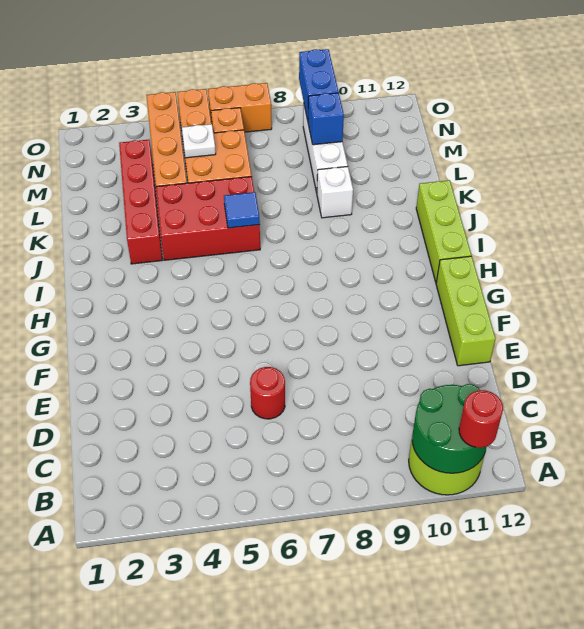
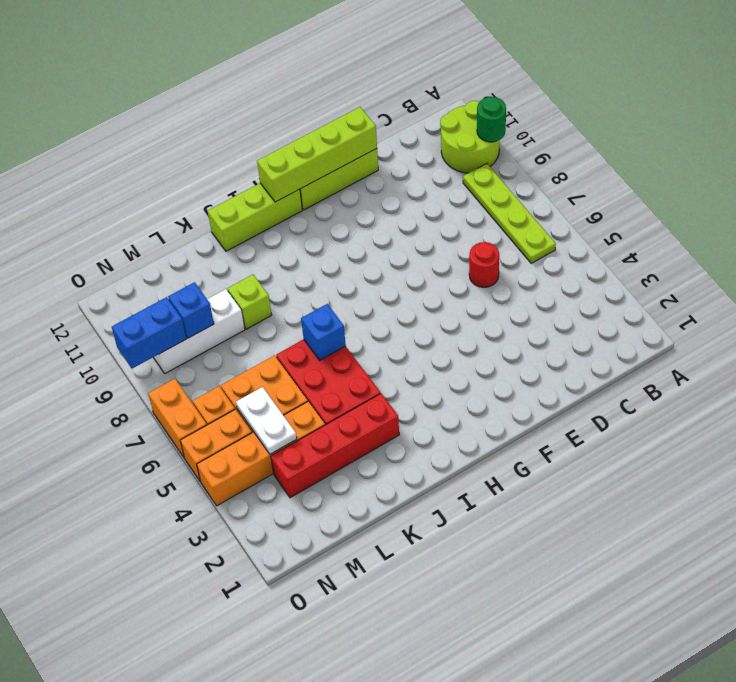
green round brick A10:B11 level 2 -> green round brick A10 level 2
red round brick A11 level 3 -> none
none -> lime plate B6:B9 level 1
none -> lime brick E12:H12 level 2
blue tile J6 level 2 -> blue brick J6 level 2
white brick K9 level 1 -> lime brick K9 level 1
white plate M5 level 2 -> white plate M4:M5 level 2

